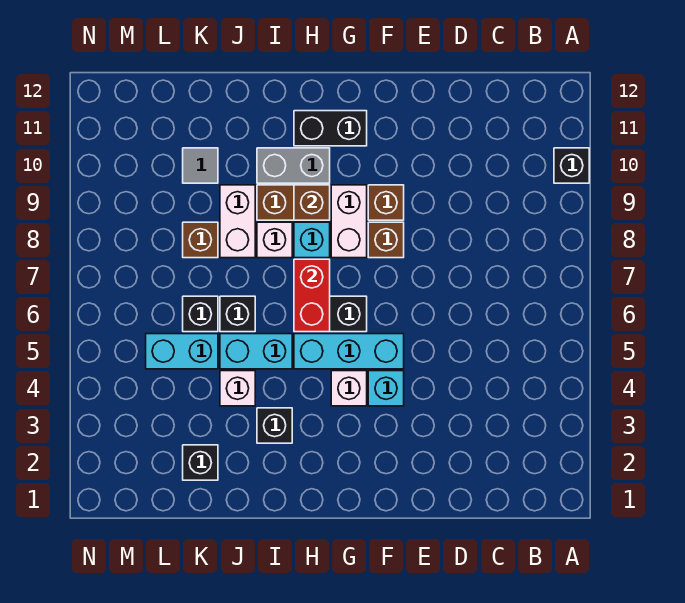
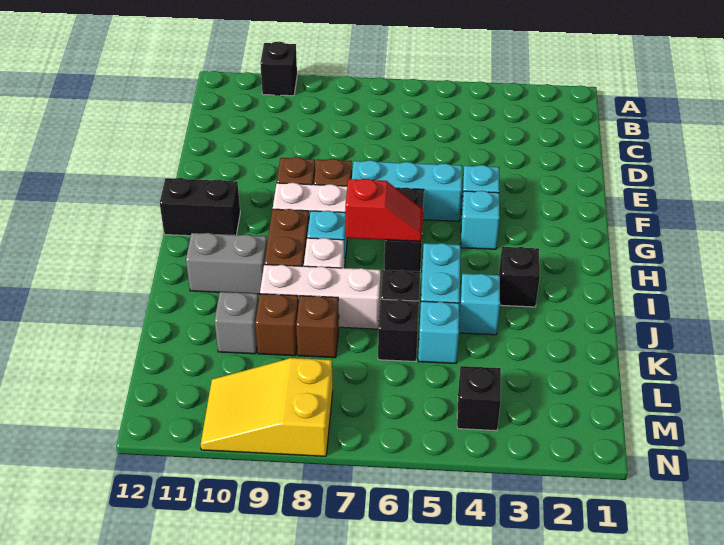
cyan brick F5:H5 level 1 -> cyan brick F5:F7 level 1
white brick G4 level 1 -> cyan brick G4 level 1
black brick G11:H11 level 1 -> black brick G11:G12 level 1
red brick H6:H7 level 2 -> red slope H6:H7 level 2 top 7
brown brick H9 level 2 -> brown brick K9 level 1
grey brick H10:I10 level 1 -> grey brick I10:I11 level 1
white brick J4 level 1 -> cyan brick J4 level 1
white brick J8:J9 level 1 -> white brick J7:J9 level 1
black brick K2 level 1 -> black brick M4 level 1
cyan brick K5:L5 level 1 -> cyan brick K5 level 1
grey tile K10 level 1 -> grey brick K10 level 1
none -> yellow slope M8:N10 level 1 top 8

